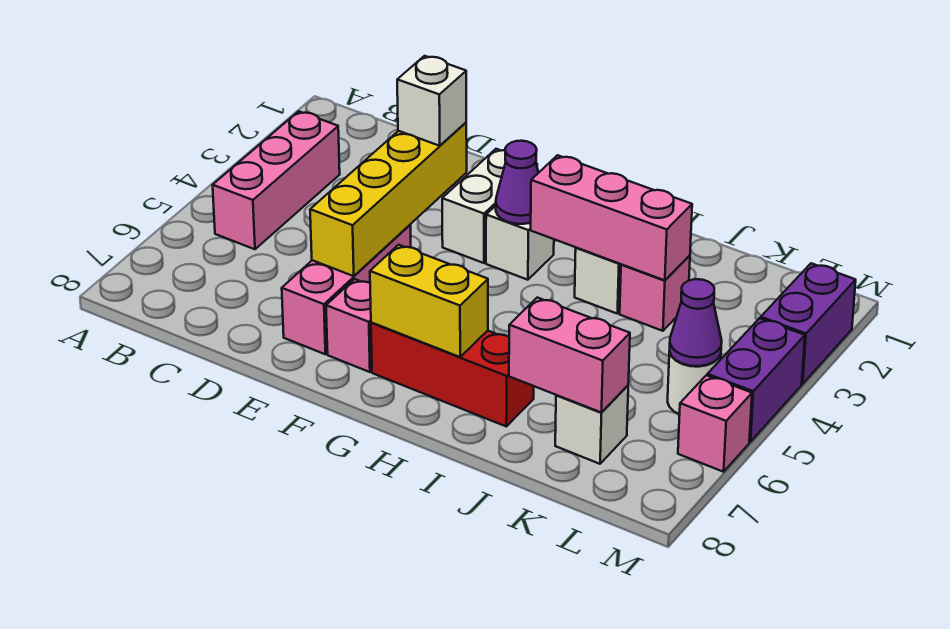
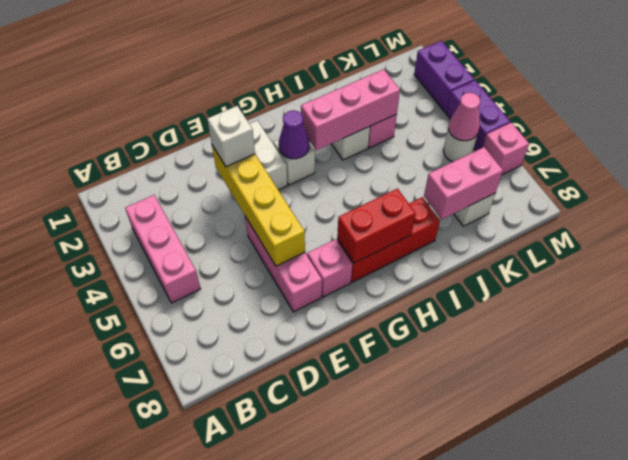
yellow brick G7:H7 level 2 -> red brick G7:H7 level 2
purple cone L5 level 2 -> pink cone L5 level 2

